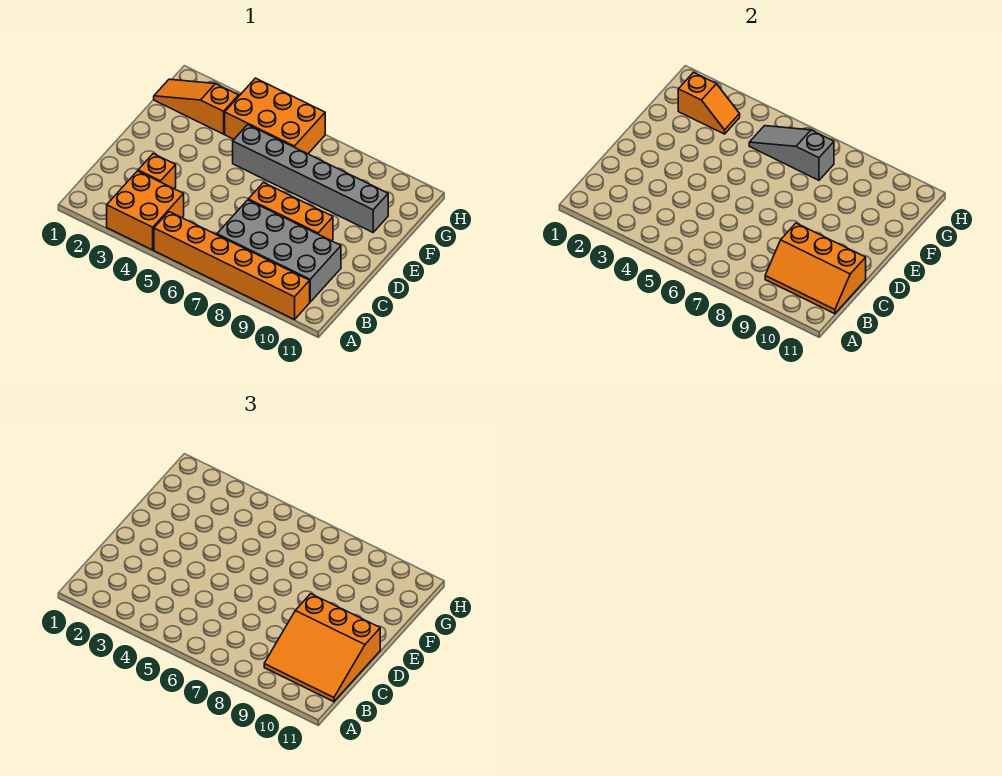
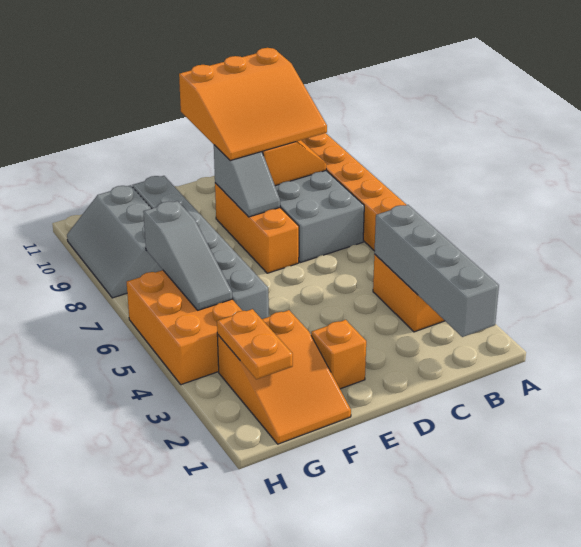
none -> grey brick B1:B4 level 2
orange slope B9:D11 level 3 top D -> orange slope B9:D11 level 3 top 11
orange brick C3 level 1 -> orange brick E2 level 1
none -> grey slope D8:D9 level 2 top 9
orange slope G1:G3 level 1 top 3 -> orange slope F1:G3 level 1 top 3
orange slope G2:G3 level 2 top 2 -> orange plate G2:G3 level 2
none -> grey slope G8:H10 level 1 top G

